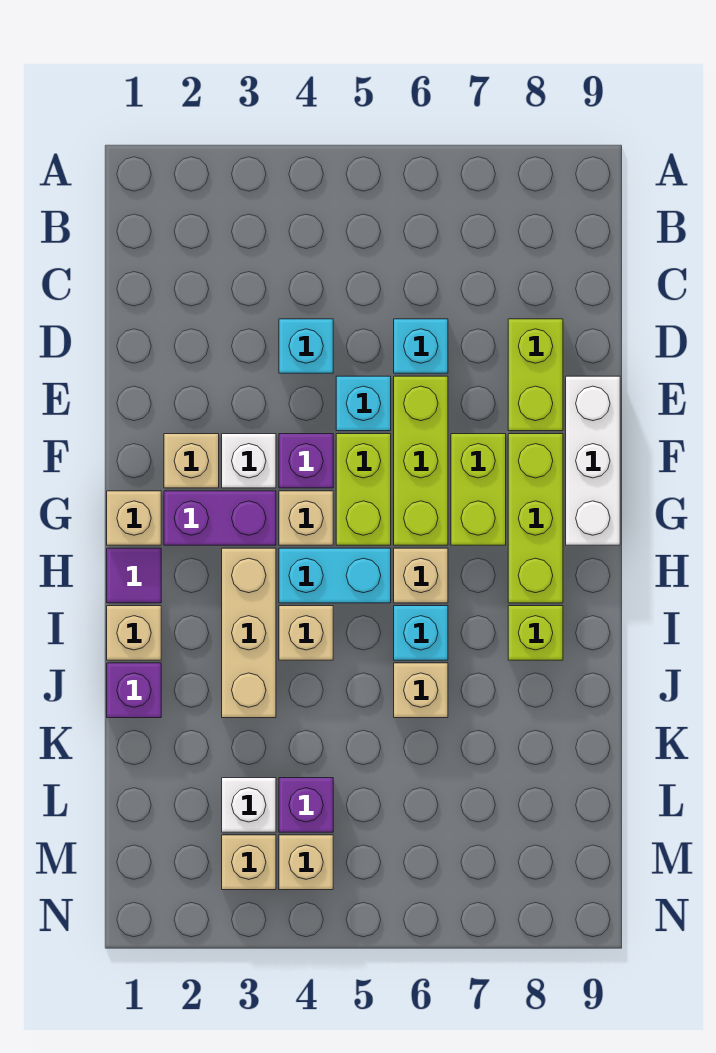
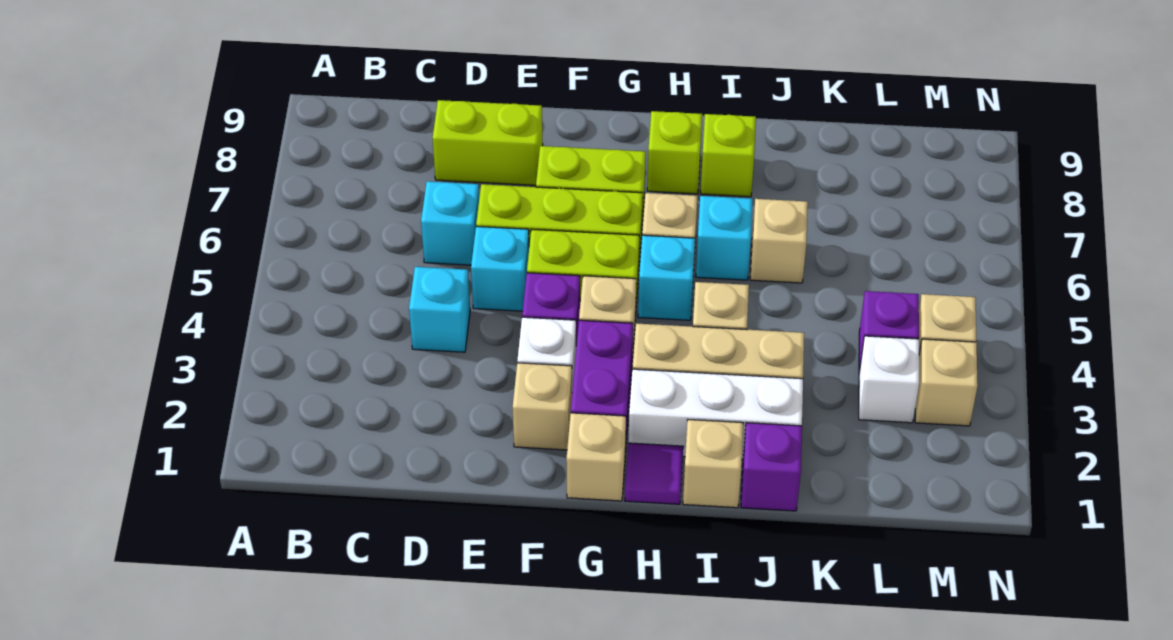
white brick E9:G9 level 1 -> white brick H2:J2 level 1
lime brick F8:H8 level 1 -> lime brick H8 level 1
cyan brick H4:H5 level 1 -> cyan brick H5 level 1

